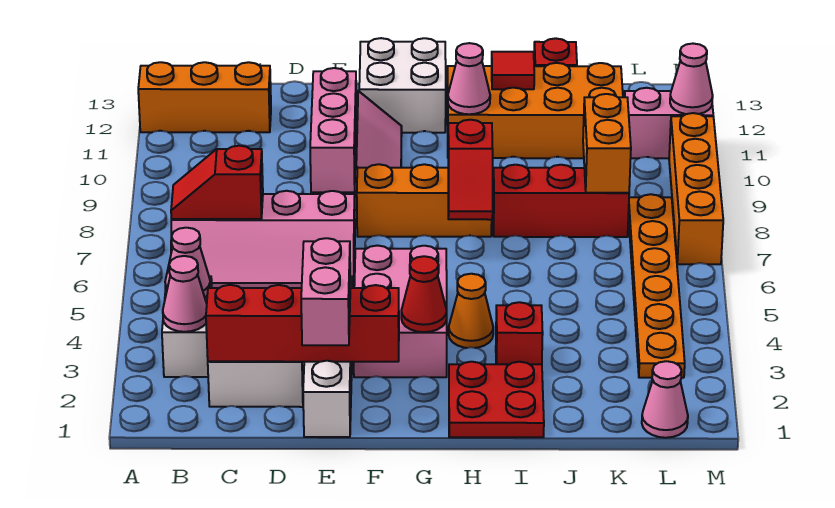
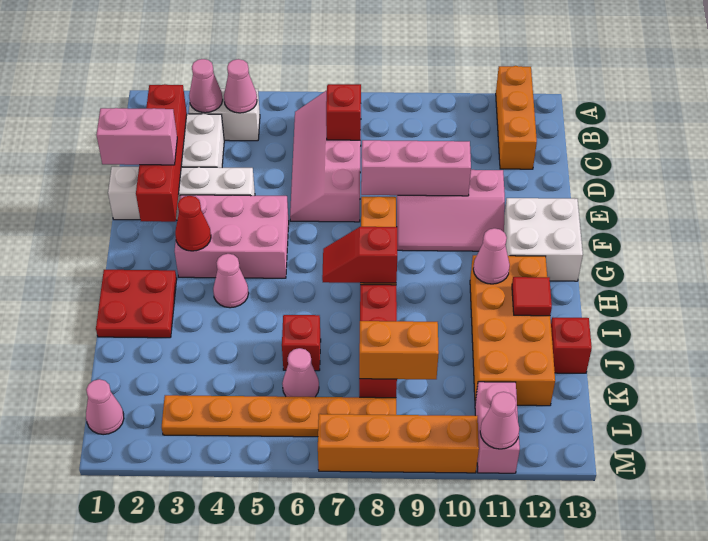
orange cone H4 level 1 -> pink cone H4 level 1
red brick I3 level 1 -> red brick J6 level 1
none -> pink cone K6 level 1

